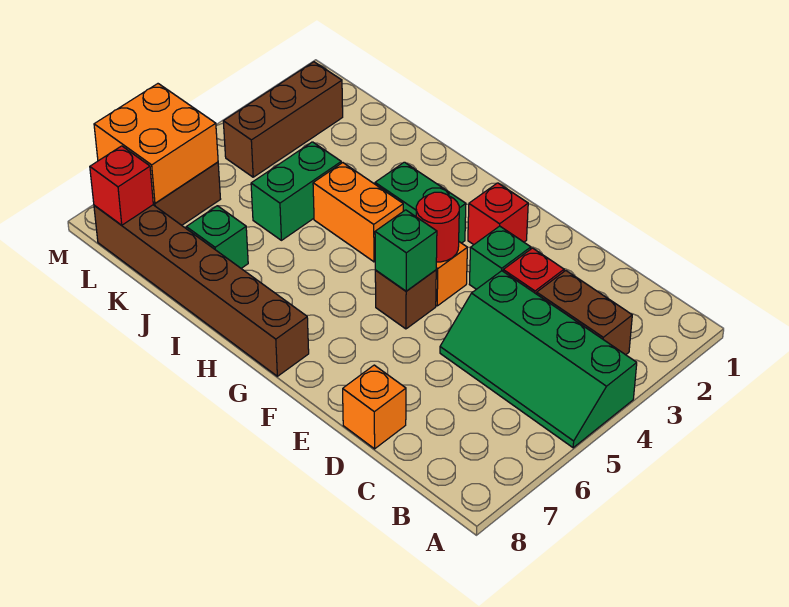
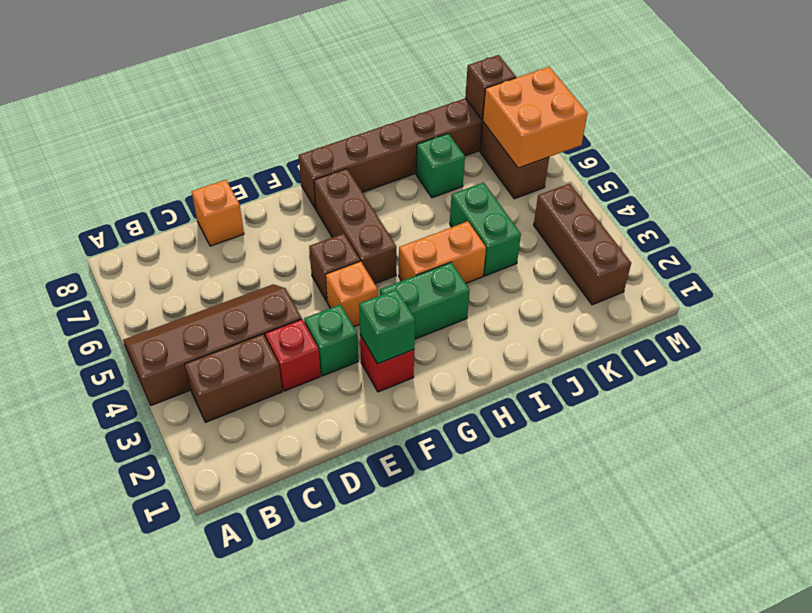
green slope A4:D5 level 1 top 4 -> brown slope A4:D5 level 1 top 4
red round brick F4 level 2 -> none
green brick F5 level 2 -> green brick F2 level 2
none -> brown brick G5:G7 level 1
red brick L8 level 2 -> brown brick L8 level 2

